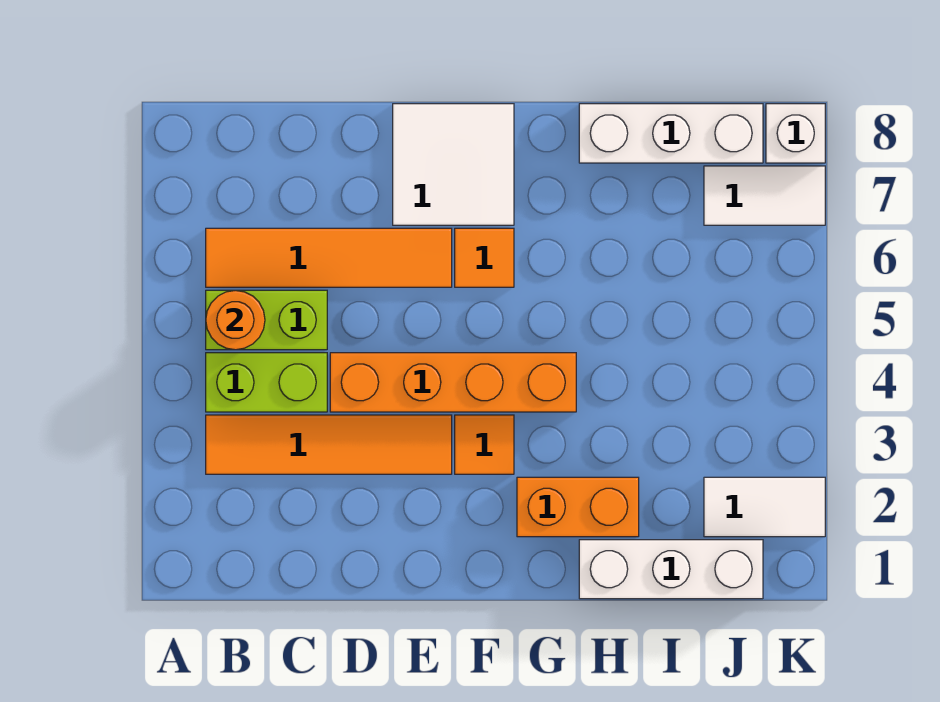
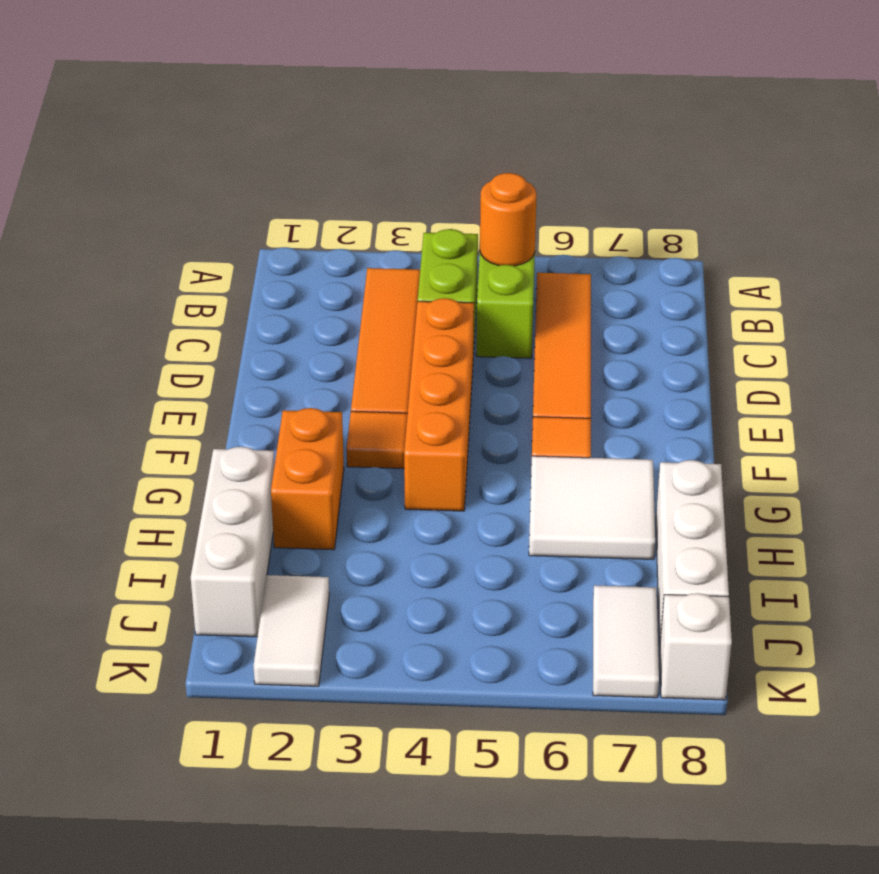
white tile E7:F8 level 1 -> white tile G6:H7 level 1

